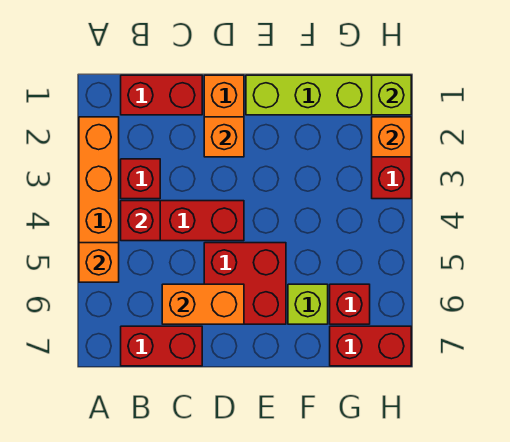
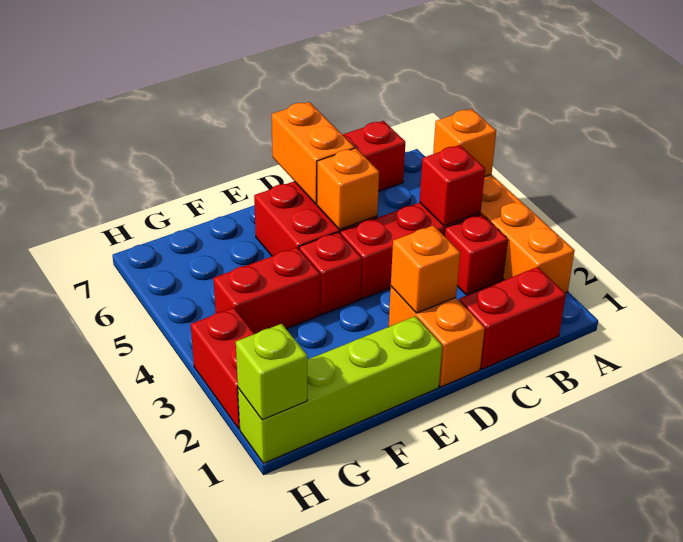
orange brick C6:D6 level 2 -> orange brick D6:D7 level 2
lime brick F6 level 1 -> none
red brick G6 level 1 -> red brick E4 level 1
red brick G7:H7 level 1 -> red brick F4:G4 level 1
orange brick H2 level 2 -> orange brick D5 level 2

